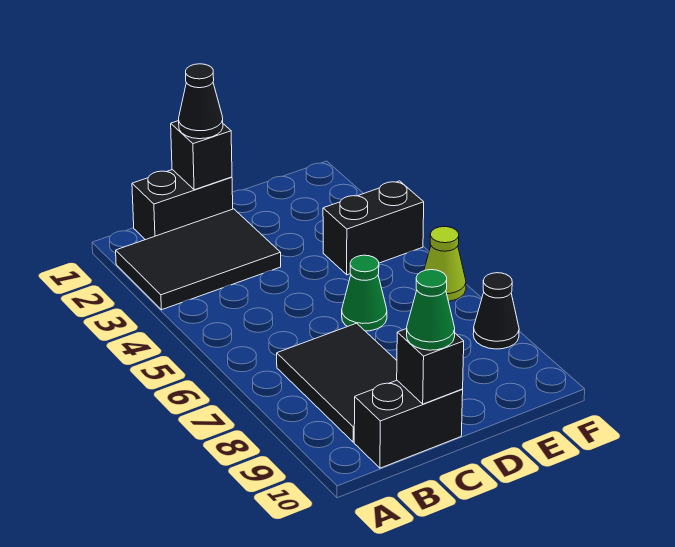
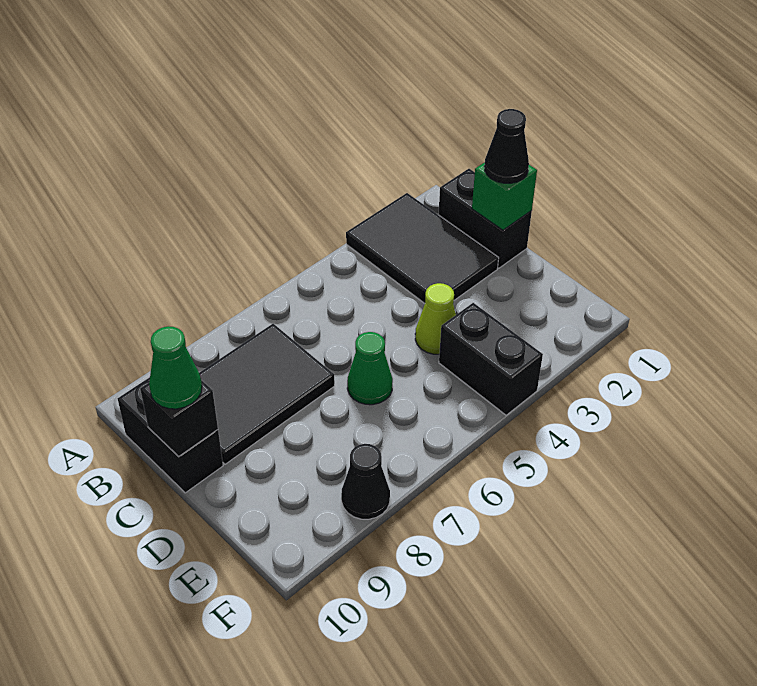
black brick C1 level 2 -> green brick C1 level 2
lime cone F6 level 1 -> lime cone D4 level 1

